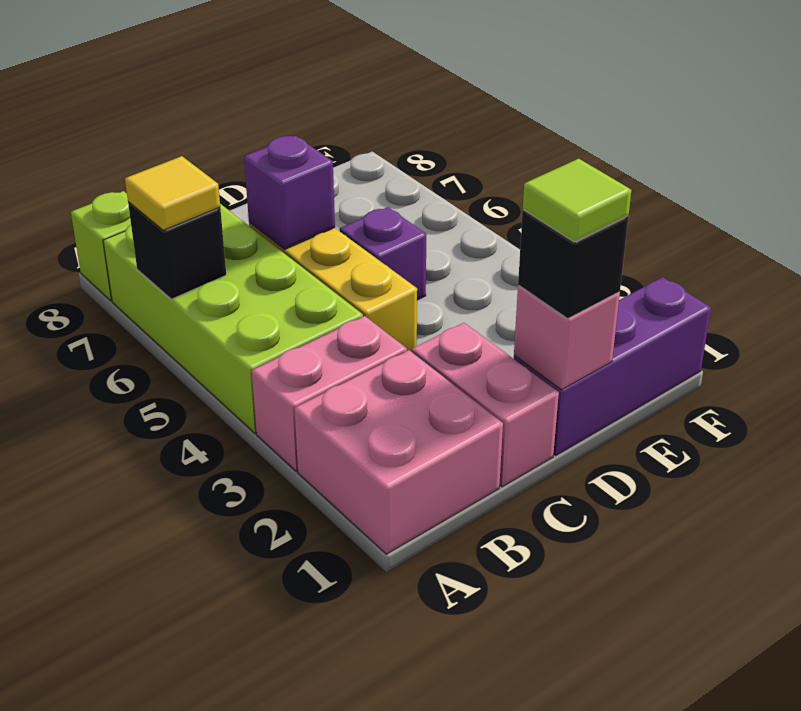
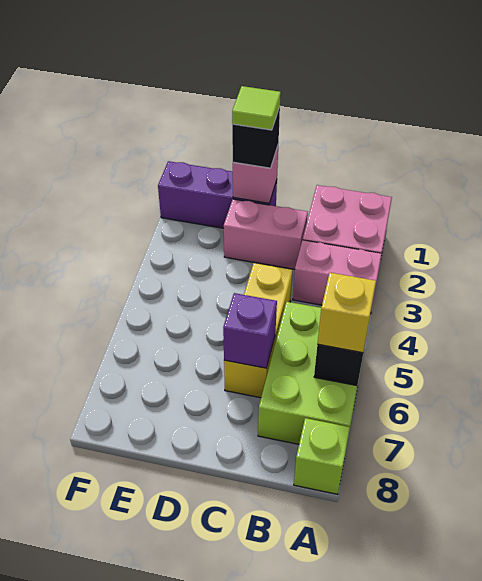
lime brick A4:B7 level 1 -> lime brick A5:B7 level 1
yellow tile A6 level 3 -> yellow brick A6 level 3
pink brick C1:C2 level 1 -> pink brick C2:D2 level 1
purple brick D5 level 1 -> none

